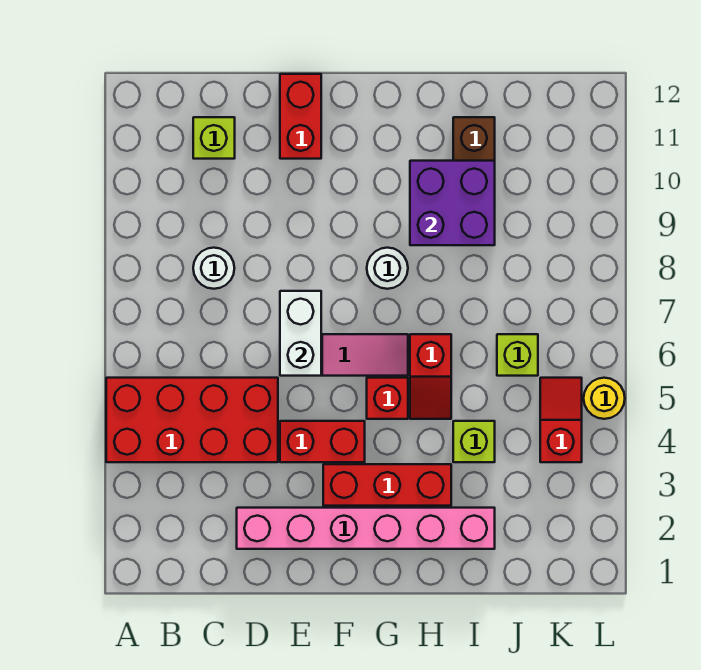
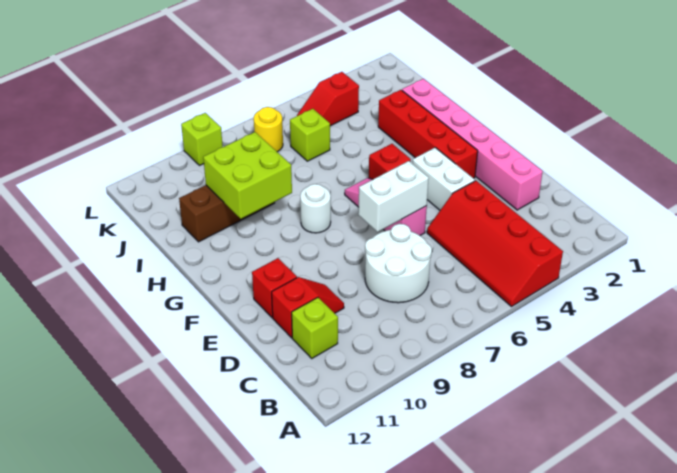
red brick A4:D5 level 1 -> red slope A4:D5 level 1 top 4
white round brick C8 level 1 -> white round brick C7:D8 level 1
red brick E4:F4 level 1 -> white brick E4:F4 level 1
red brick E11:E12 level 1 -> red brick E11 level 1
red brick F3:H3 level 1 -> red brick F3:I3 level 1
red slope H5:H6 level 1 top 6 -> red slope D10:D11 level 1 top 11
purple brick H9:I10 level 2 -> lime brick H9:I10 level 2
lime brick I4 level 1 -> lime brick L9 level 1
yellow round brick L5 level 1 -> yellow round brick K7 level 1

